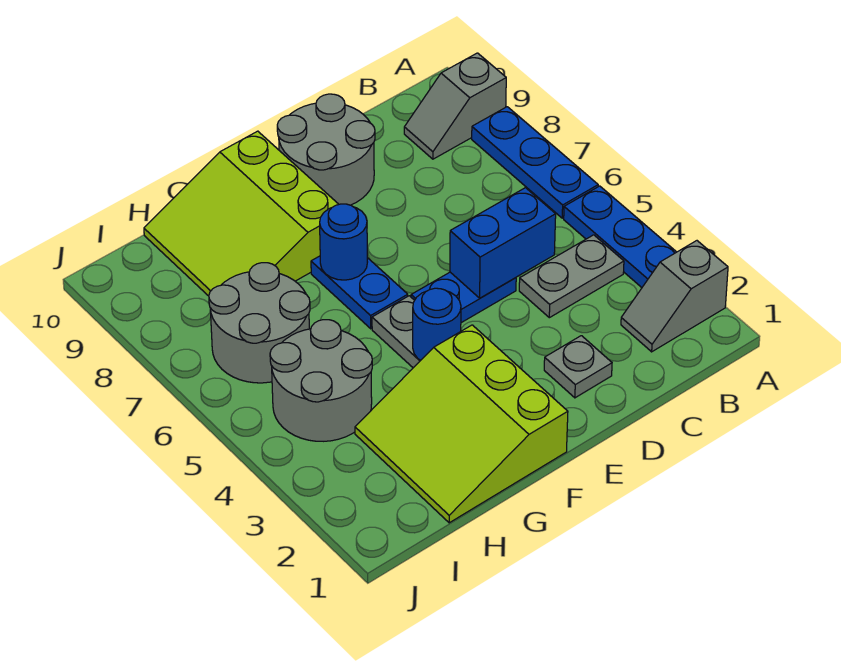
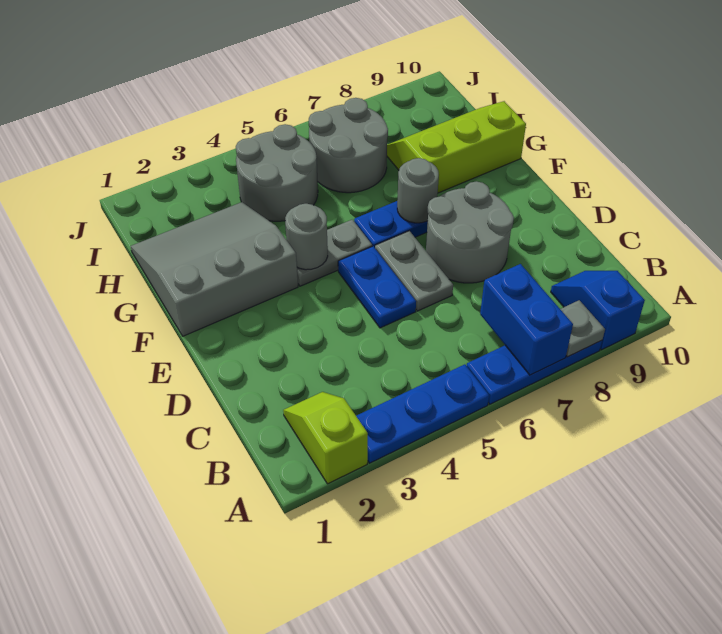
grey slope A2:B2 level 1 top A -> lime slope A2:B2 level 1 top A
grey slope A9:B9 level 1 top A -> blue slope A9:B9 level 1 top A
grey plate B4:C4 level 1 -> grey plate D6:E6 level 1
blue brick C5:D5 level 2 -> blue brick A7:B7 level 2
grey plate D2 level 1 -> grey plate A8 level 2
grey round brick D9:E10 level 1 -> grey round brick D7:E8 level 1
lime slope F1:H3 level 1 top F -> grey slope F1:H3 level 1 top F
blue round brick F4 level 2 -> grey round brick F4 level 2
blue round brick F7 level 2 -> grey round brick F7 level 2
lime slope F8:H10 level 1 top F -> lime slope G8:H10 level 1 top G

